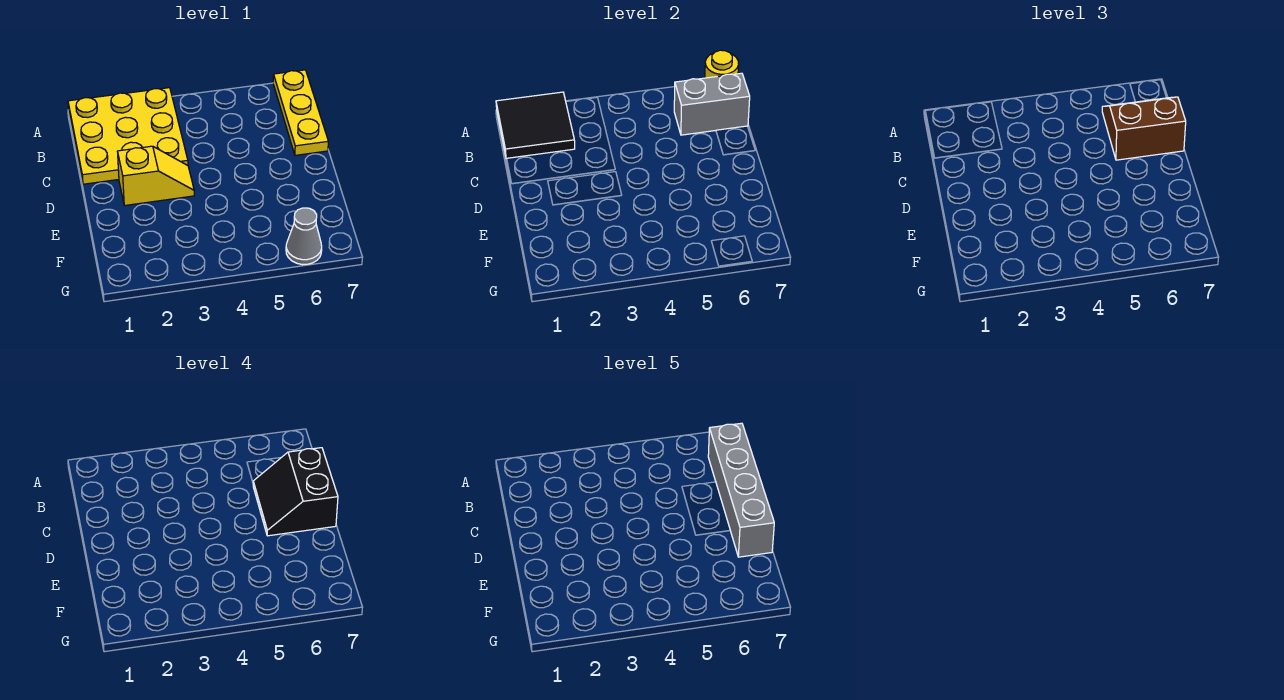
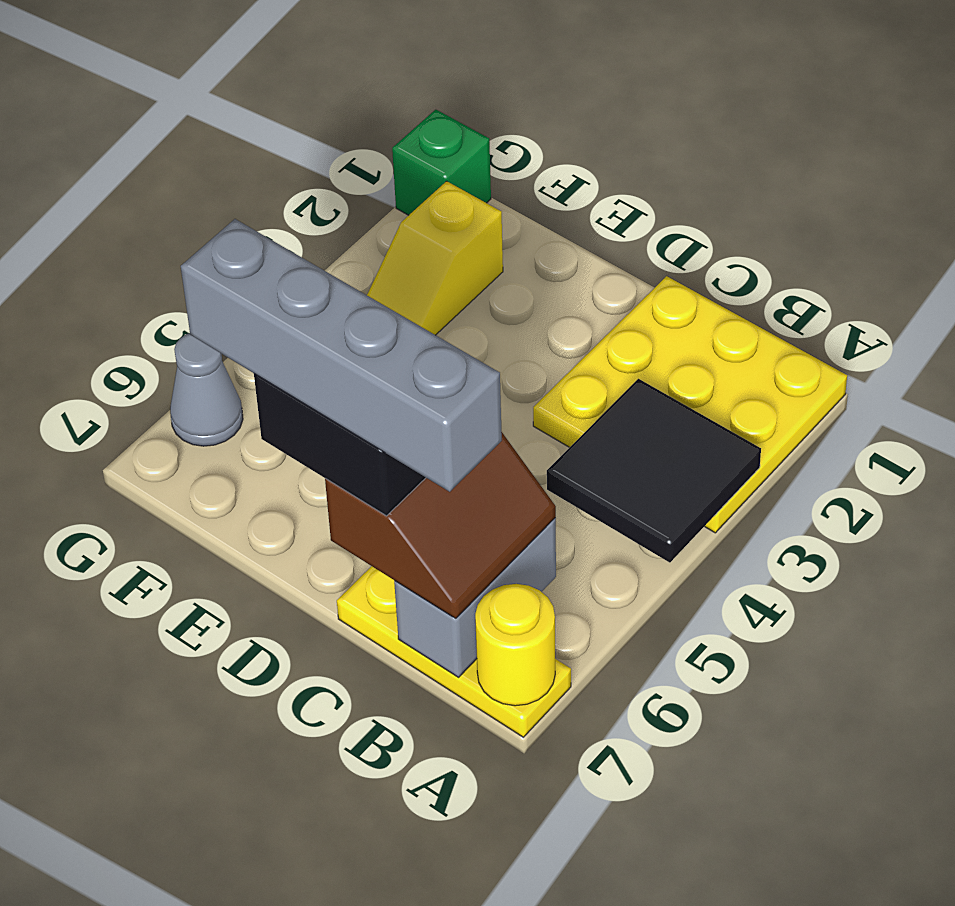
black tile A1:B2 level 2 -> black tile A3:B4 level 2
yellow slope D2:D3 level 1 top 2 -> yellow slope F2:F3 level 1 top 2
none -> green brick G1 level 1

